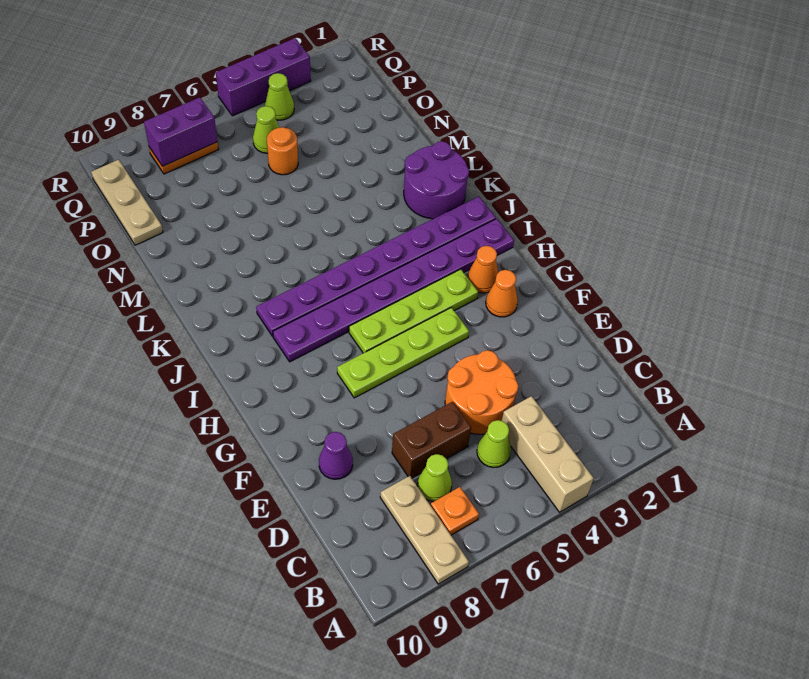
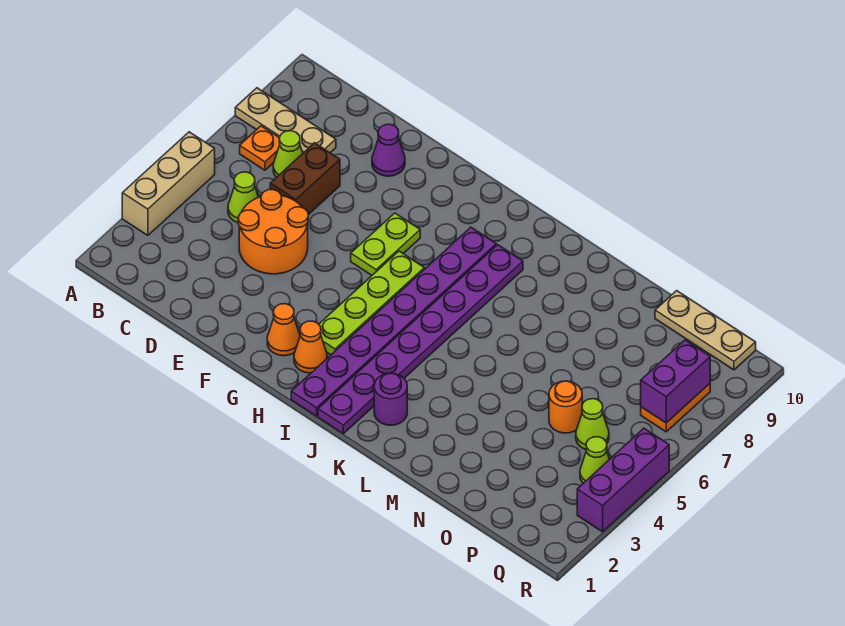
tan brick A4:C4 level 1 -> tan brick A3:A5 level 1
lime plate G4:G7 level 1 -> lime plate G6:G7 level 1
purple round brick K1:L2 level 1 -> purple round brick K2 level 1

